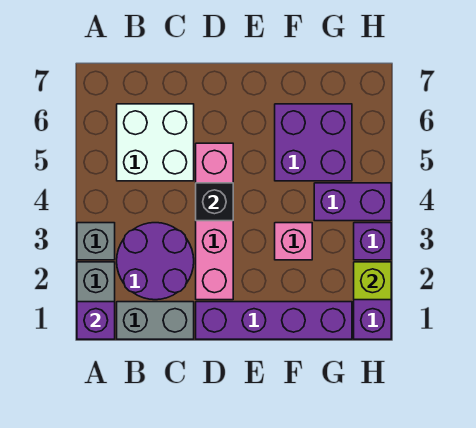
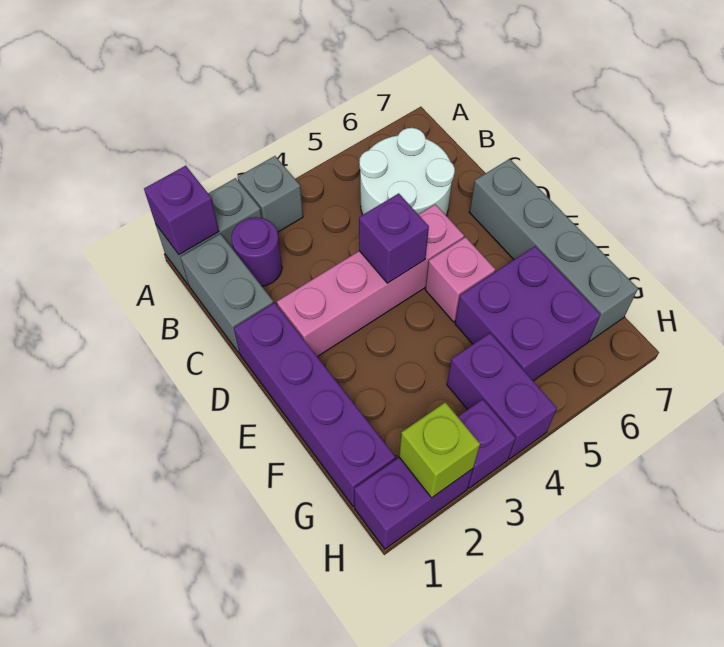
purple round brick B2:C3 level 1 -> purple round brick B2 level 1
white brick B5:C6 level 1 -> white round brick B5:C6 level 1
black brick D4 level 2 -> purple brick D4 level 2
none -> grey brick D7:G7 level 1
pink brick F3 level 1 -> pink brick E5 level 1

